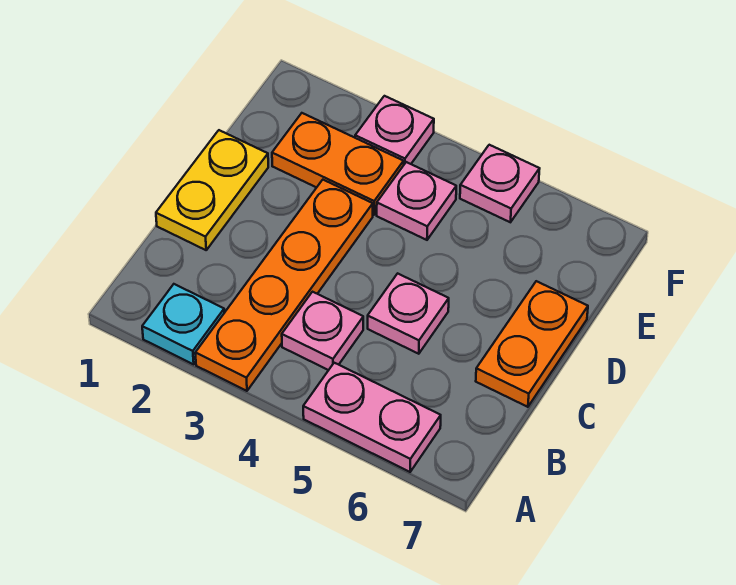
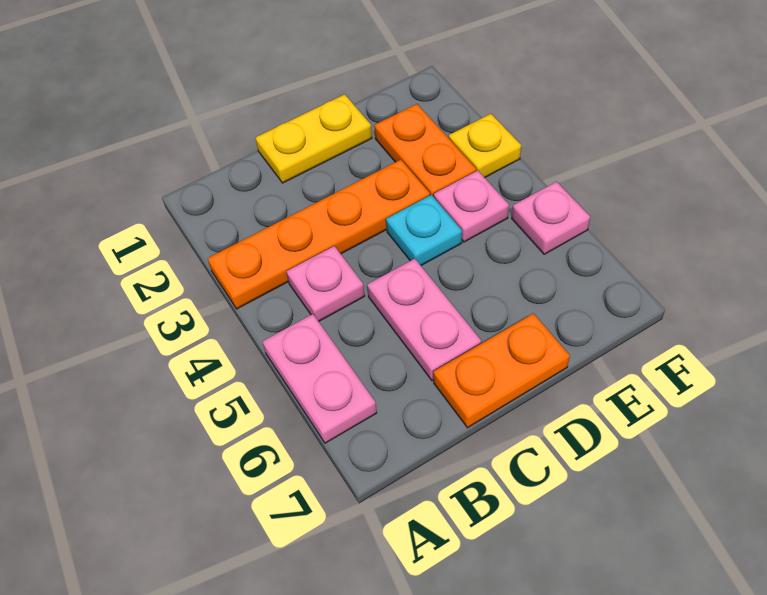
cyan plate A2 level 1 -> cyan plate D4 level 1
pink plate C5 level 1 -> pink plate C5:C6 level 1
pink plate F3 level 1 -> yellow plate F3 level 1

